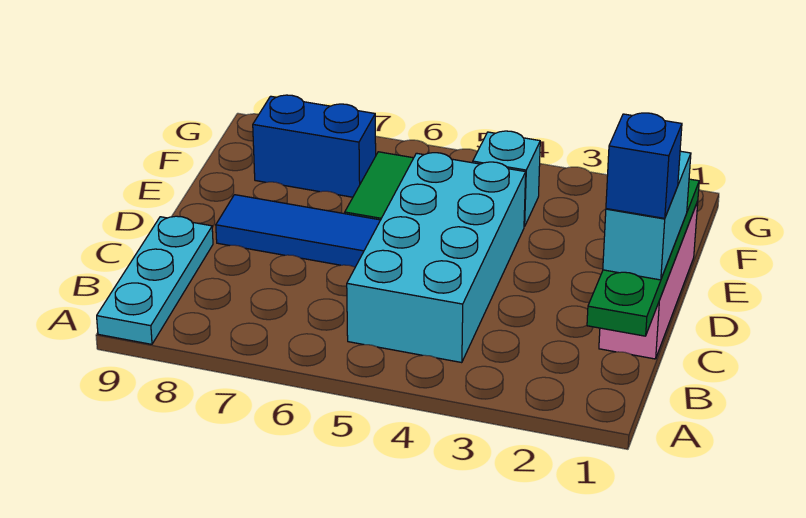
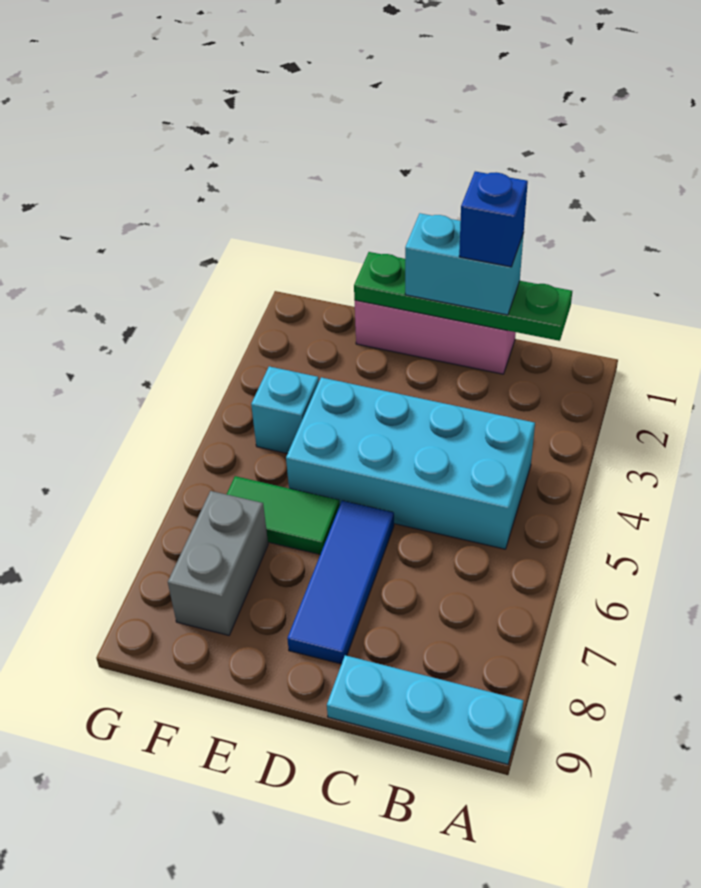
blue brick F7:F8 level 1 -> grey brick F7:F8 level 1

